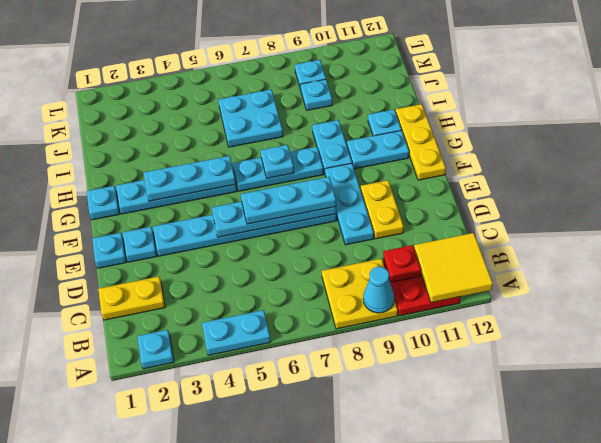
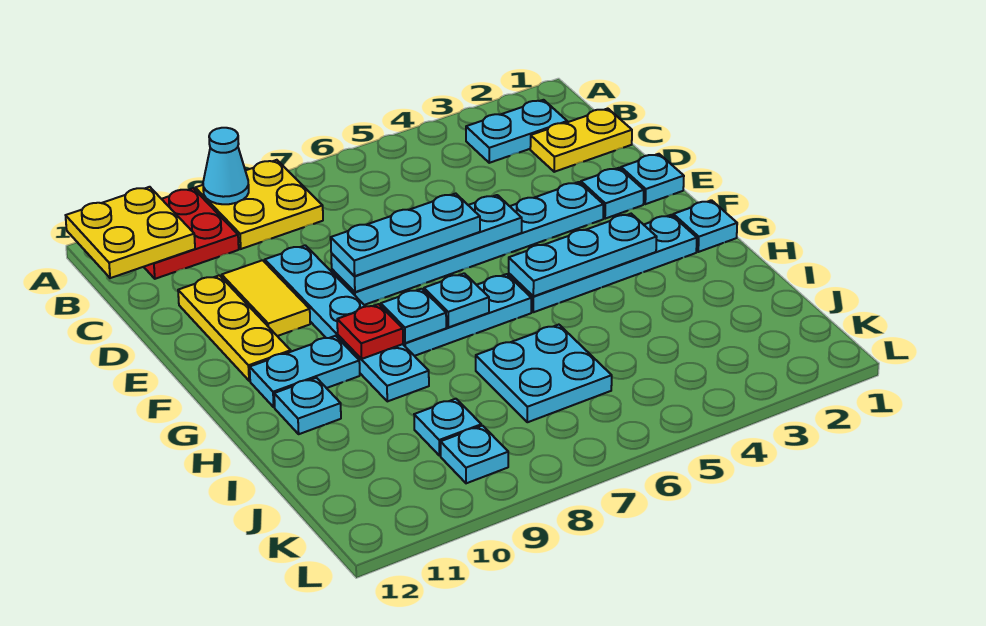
cyan plate A2 level 1 -> cyan plate G8 level 2
cyan plate A4:A5 level 1 -> cyan plate B2:B3 level 1
yellow tile A11:B12 level 2 -> yellow plate A11:B12 level 2
red plate B10 level 2 -> red plate G9 level 2
yellow plate D10:E10 level 1 -> yellow tile D10:E10 level 1
yellow plate F12:H12 level 1 -> yellow plate D11:F11 level 1

